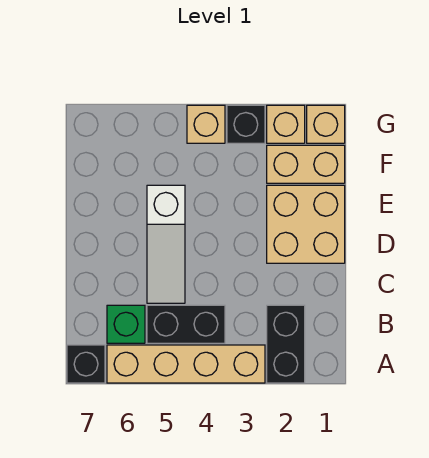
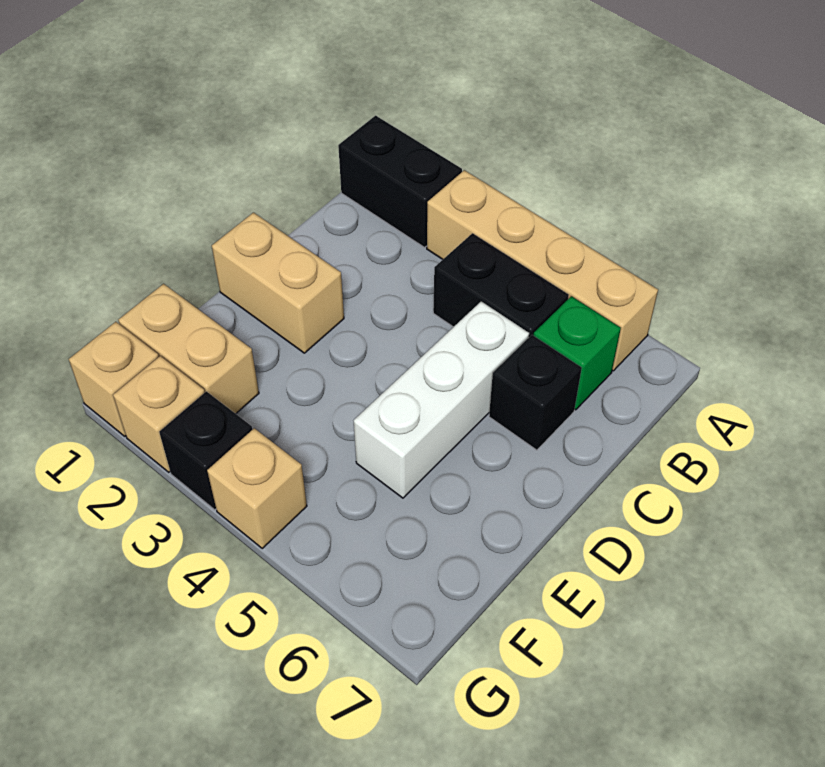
black brick A2:B2 level 1 -> black brick A1:A2 level 1
black brick A7 level 1 -> black brick C6 level 1
white slope C5:E5 level 1 top E -> white brick C5:E5 level 1
tan brick D1:E2 level 1 -> tan brick D1:D2 level 1

